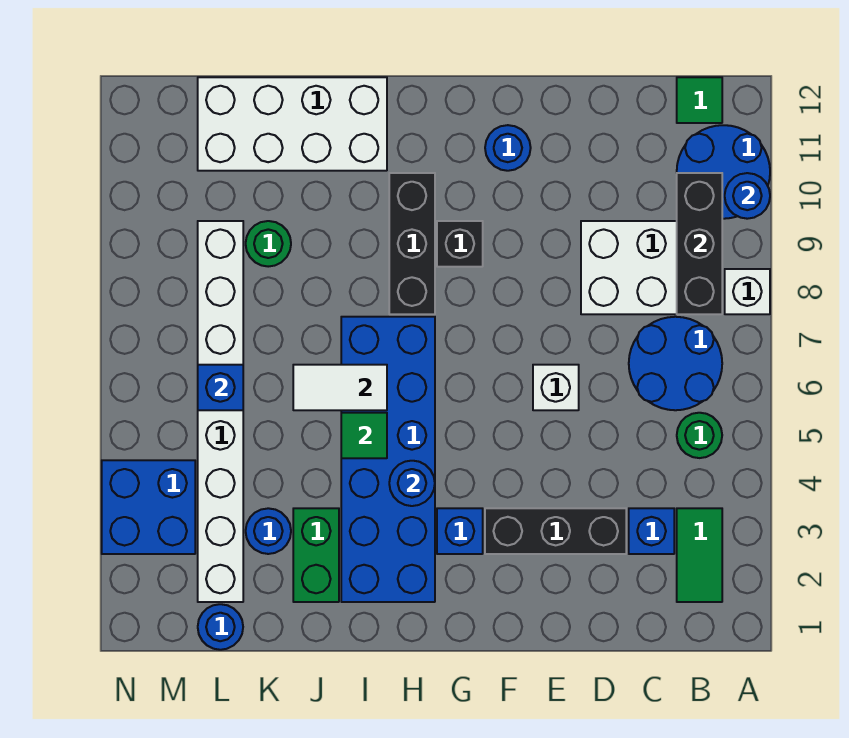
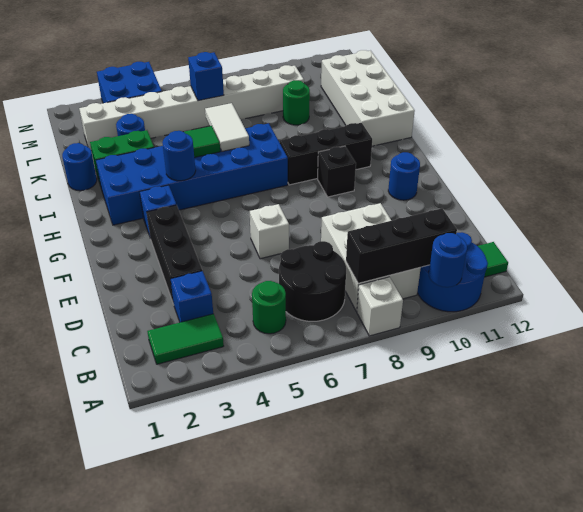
blue round brick B6:C7 level 1 -> black round brick B6:C7 level 1
blue round brick L1 level 1 -> blue round brick J1 level 1

